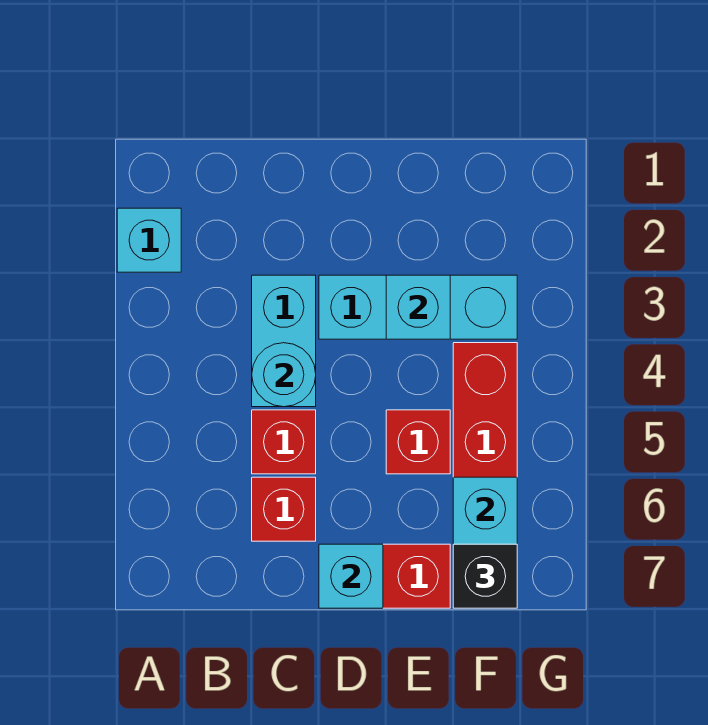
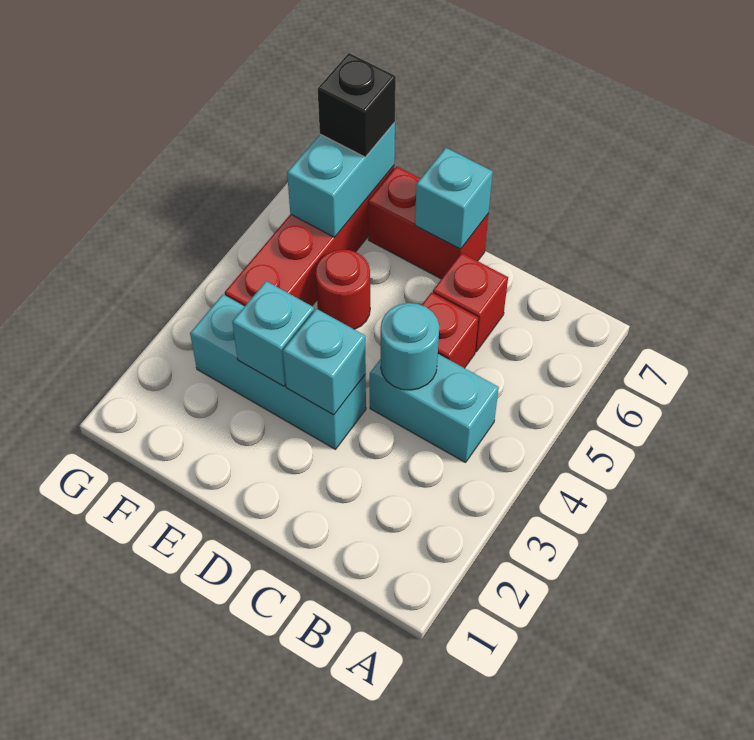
cyan brick A2 level 1 -> cyan brick D3 level 2
cyan brick C3:C4 level 1 -> cyan brick B4:C4 level 1
red brick E5 level 1 -> red round brick E5 level 1

